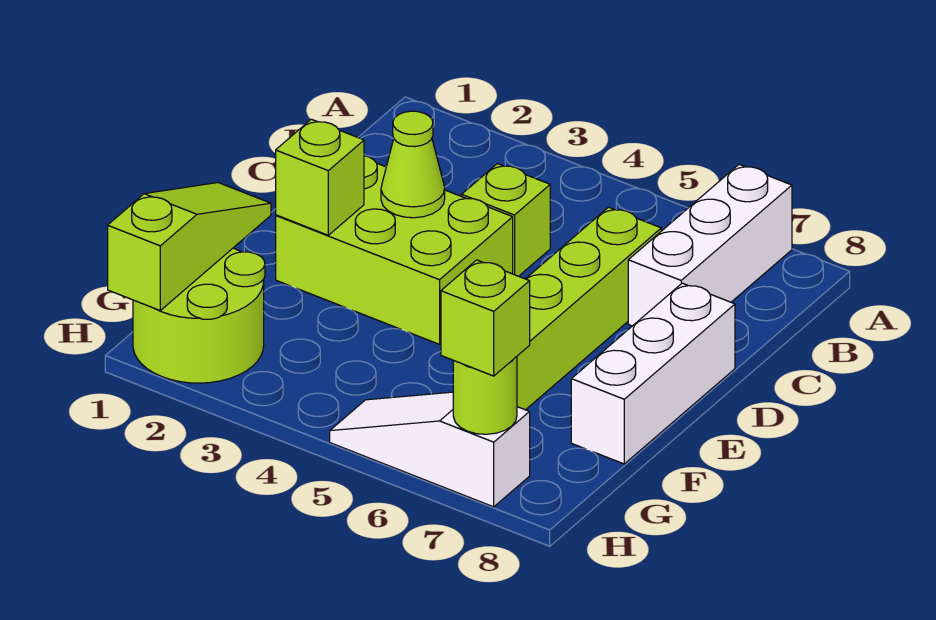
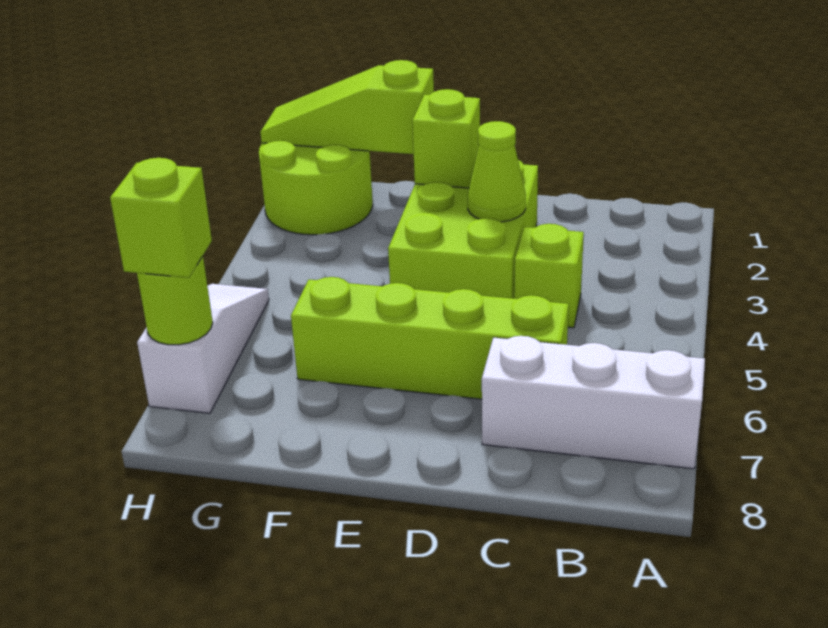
white brick D8:F8 level 1 -> none
lime slope F1:H1 level 2 top H -> lime slope F1:H1 level 2 top F

